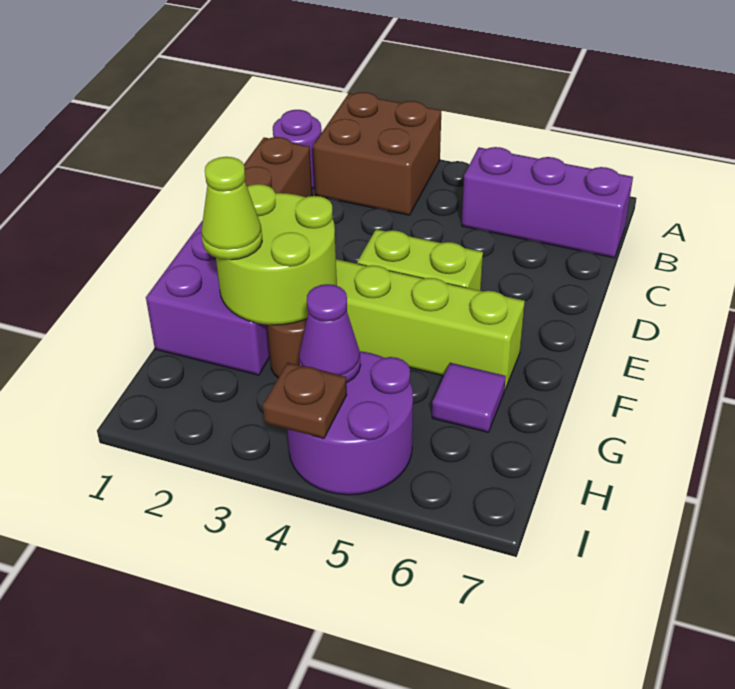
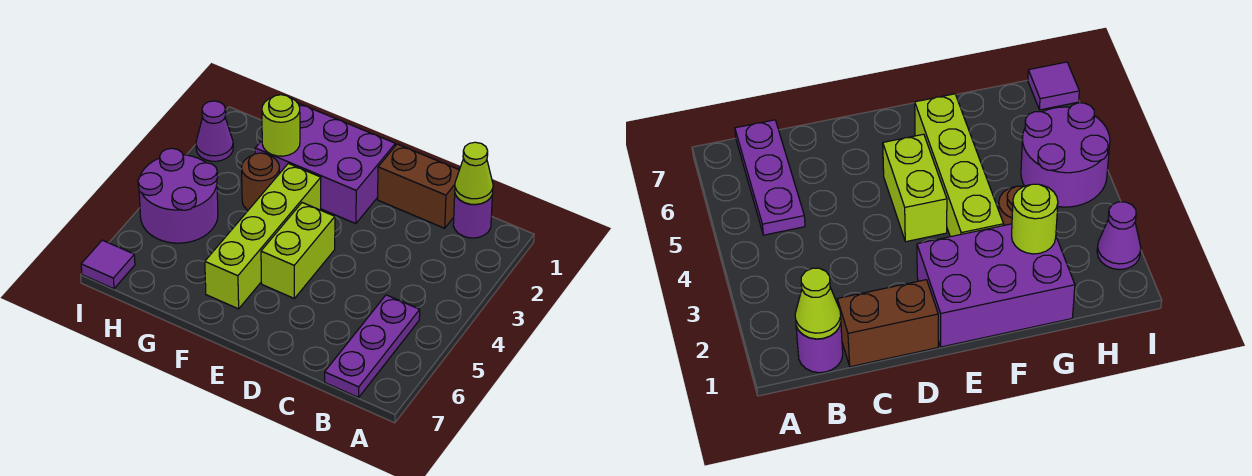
brown brick A2:B3 level 1 -> none
purple brick B5:B7 level 1 -> purple plate B5:B7 level 1
lime round brick F2:G3 level 2 -> lime round brick G2 level 2
lime cone G2 level 3 -> lime cone B1 level 2
purple tile G6 level 1 -> purple tile I7 level 1
purple cone H4 level 2 -> purple cone I2 level 1
brown plate I4 level 2 -> none

